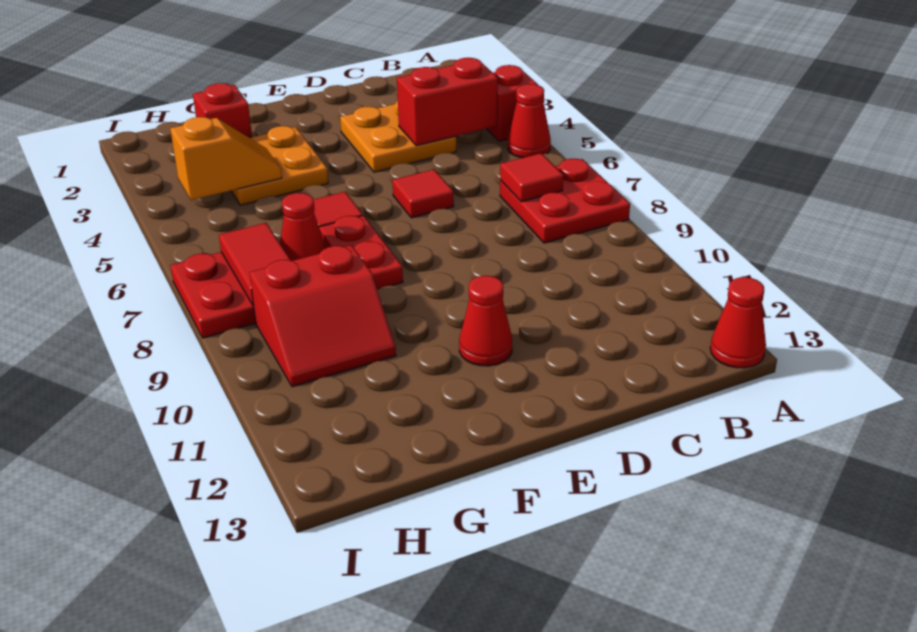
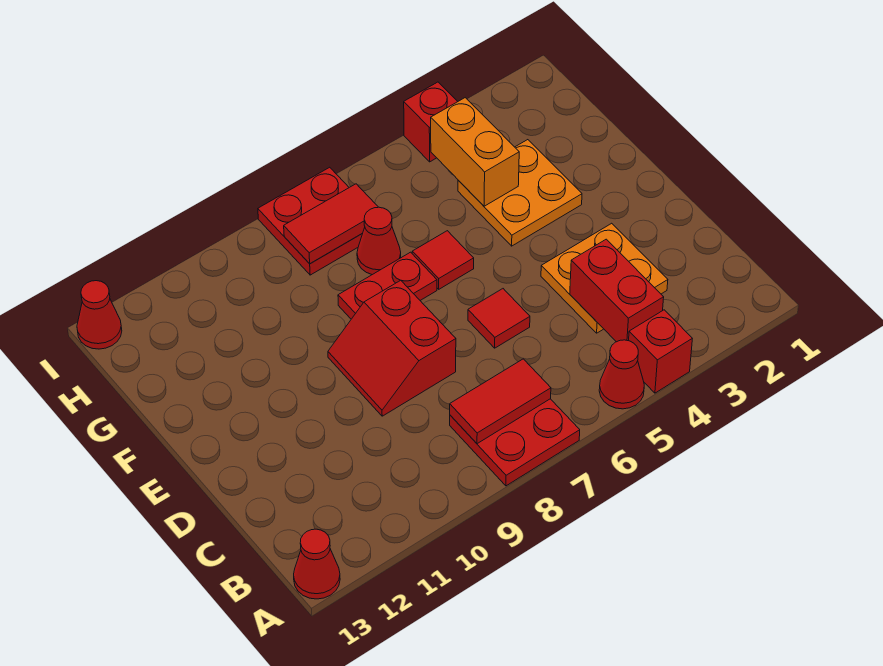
red tile B7 level 2 -> red tile B7:B8 level 2
red cone E11 level 1 -> red cone I13 level 1
red brick G2 level 1 -> red brick I4 level 1
orange slope G4:H4 level 2 top H -> orange brick G4:H4 level 2
red slope G9:H10 level 1 top 9 -> red slope D8:E9 level 1 top 8

